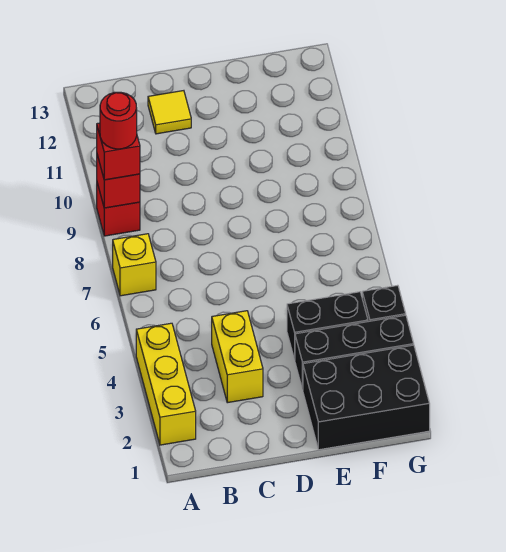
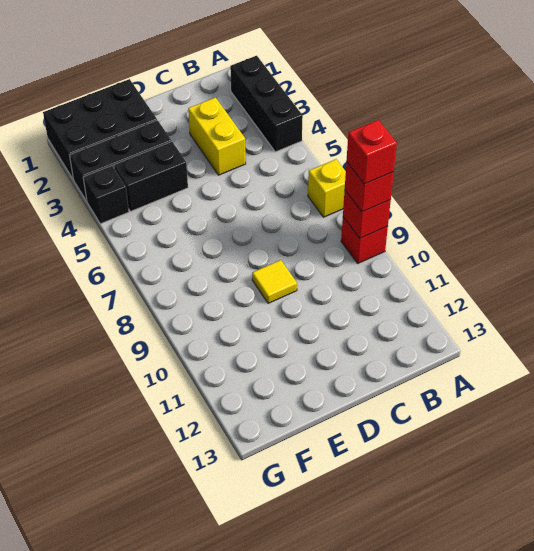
yellow brick A2:A4 level 1 -> black brick A2:A4 level 1
red round brick A9 level 4 -> red brick A9 level 4
yellow tile C12 level 1 -> yellow tile D9 level 1

